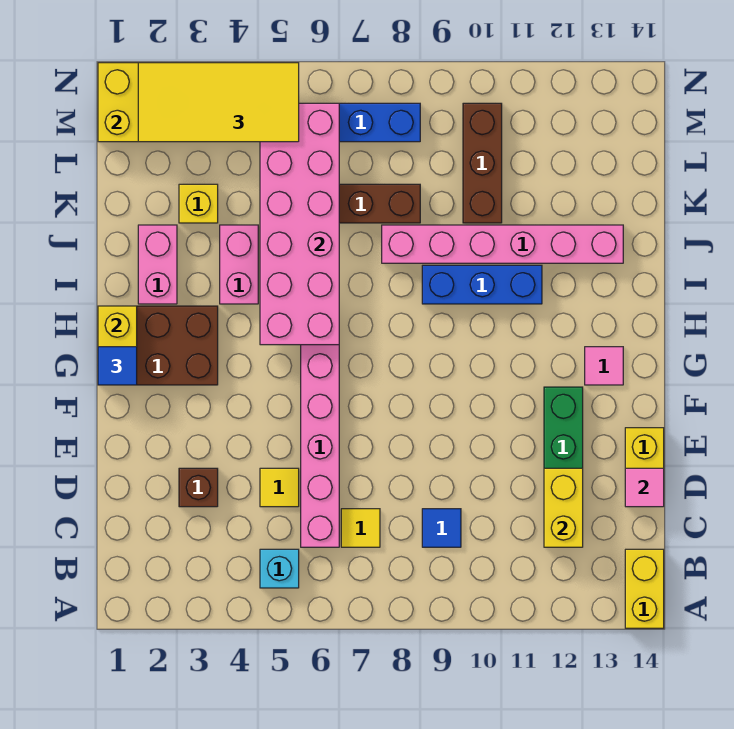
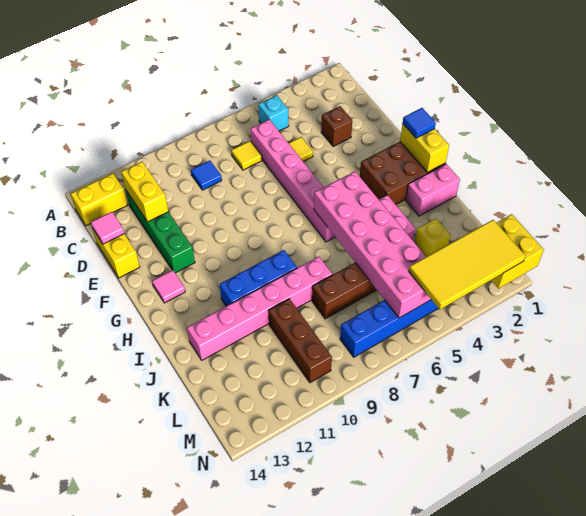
yellow brick A14:B14 level 1 -> yellow brick B13:B14 level 1
pink brick I2:J2 level 1 -> pink brick I1:I2 level 1

